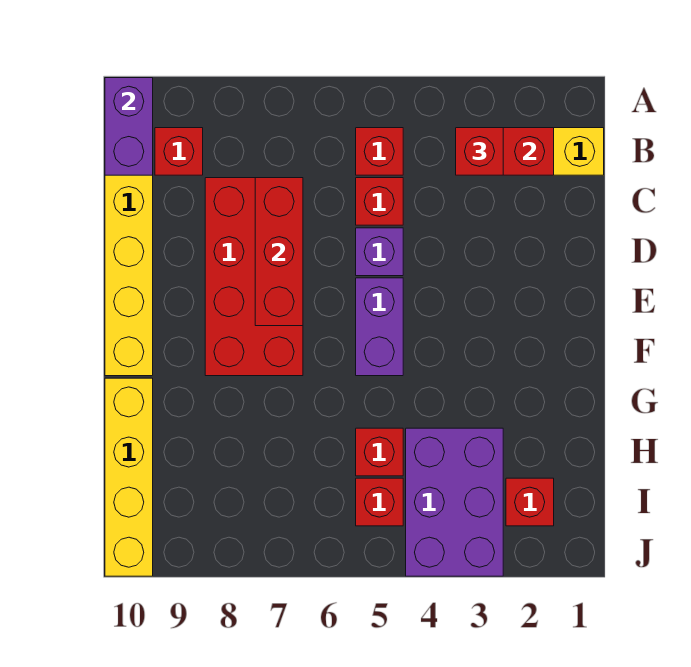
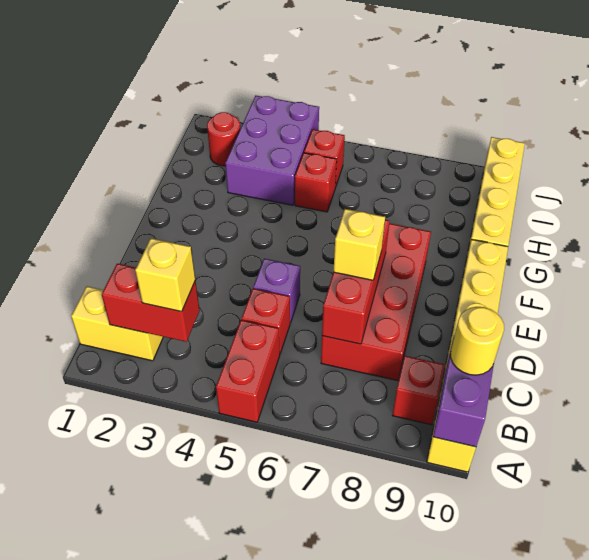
red brick B3 level 3 -> yellow brick B3 level 3
red brick B5 level 1 -> red brick A5:B5 level 1
none -> yellow round brick B10 level 3
none -> yellow brick D7 level 3
purple brick E5:F5 level 1 -> none
red brick I2 level 1 -> red round brick I2 level 1

